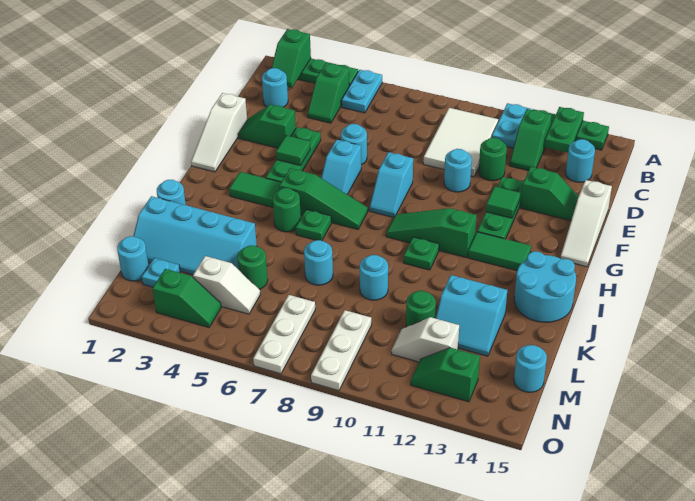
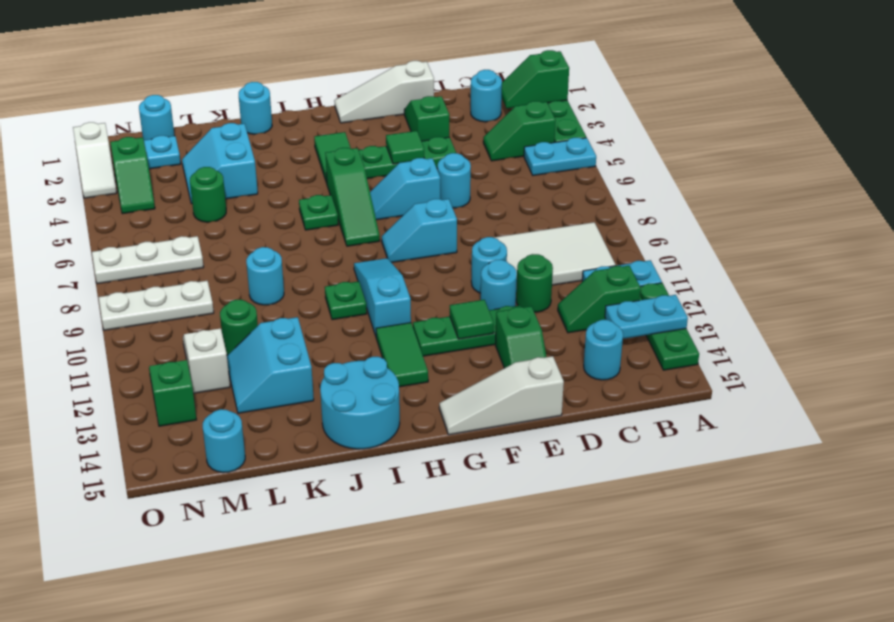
green plate A13:B13 level 2 -> cyan plate A13:B13 level 2
green slope H9:H11 level 1 top 11 -> cyan slope H9:H11 level 1 top 11
green round brick I5 level 1 -> none
cyan slope K1:L4 level 1 top K -> cyan slope K3:L4 level 1 top K
cyan round brick K7 level 1 -> cyan round brick E11 level 1
white slope M4:M5 level 1 top 4 -> white slope O2:O3 level 1 top 2

